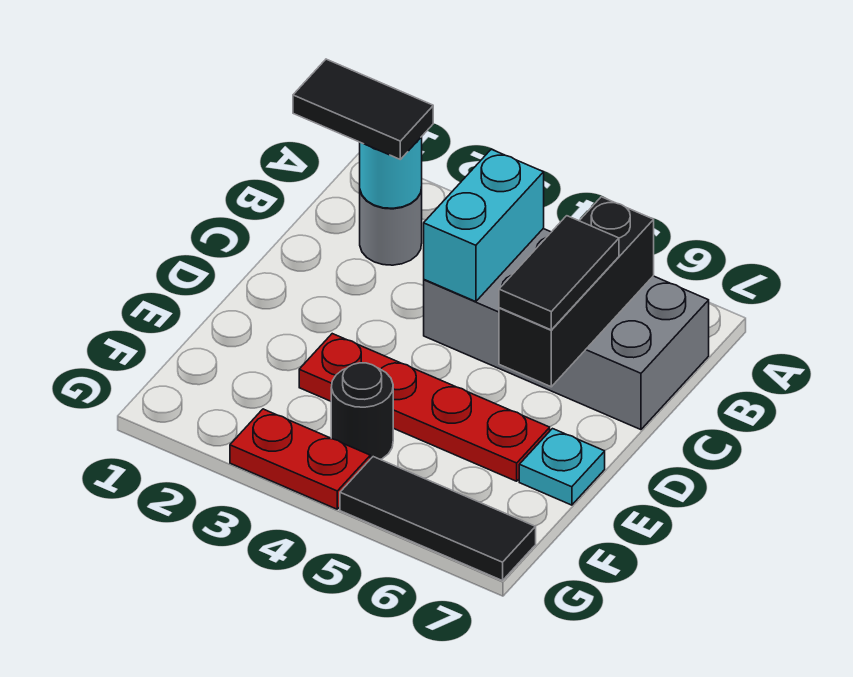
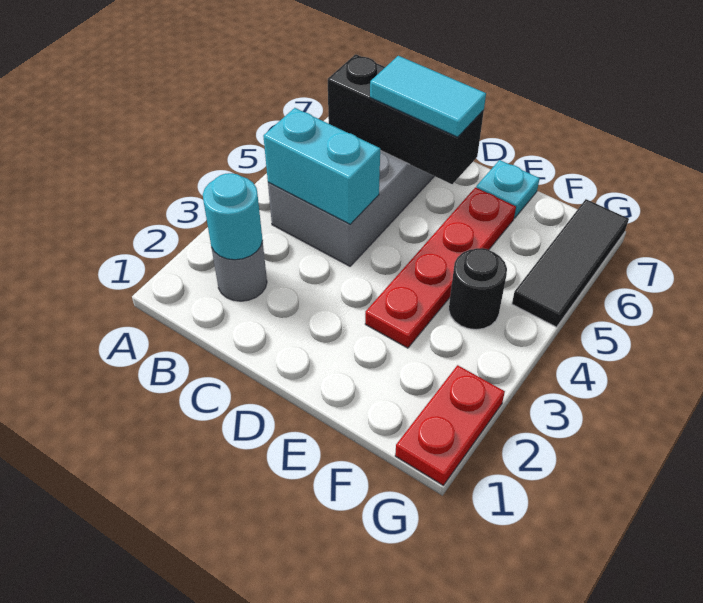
black tile B1:B2 level 3 -> none
black tile C6:D6 level 3 -> cyan tile C6:D6 level 3
red plate G3:G4 level 1 -> red plate G1:G2 level 1

